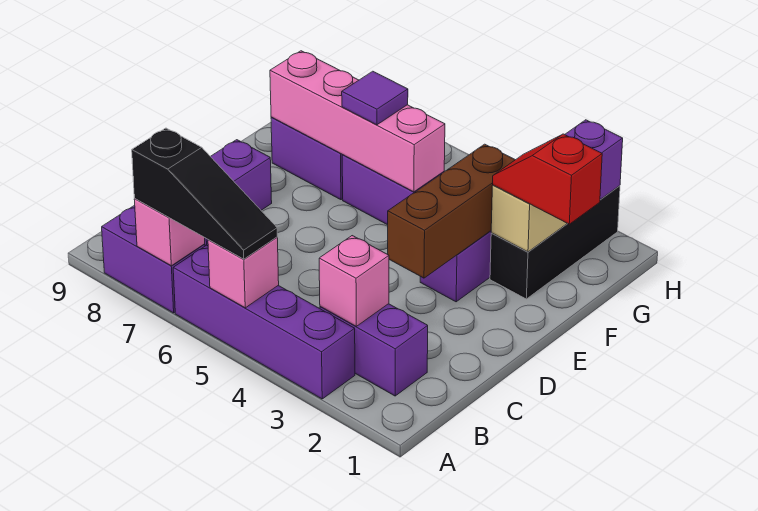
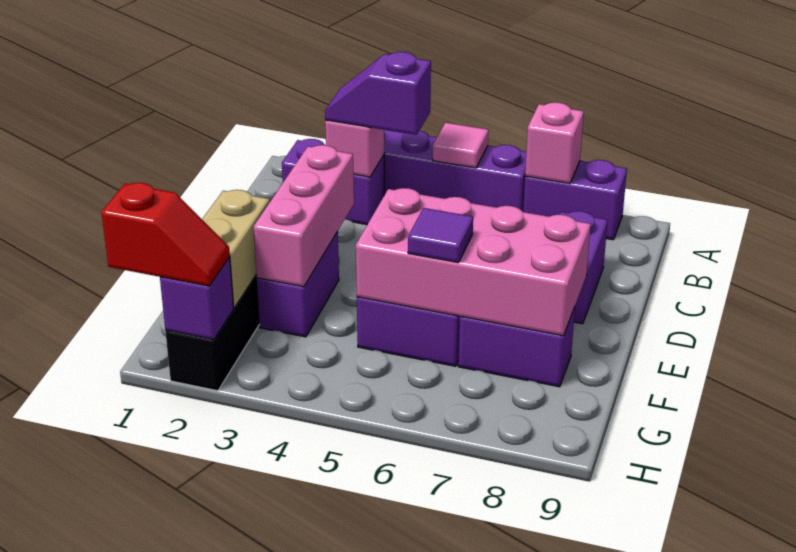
pink brick A5 level 2 -> pink tile A5 level 2
black slope A5:A7 level 3 top 7 -> none
none -> purple slope B3:B4 level 3 top 4
brown brick D3:F3 level 2 -> pink brick D3:F3 level 2
red slope F1:F2 level 3 top 1 -> red slope H1:H2 level 3 top 1
pink brick F5:F8 level 2 -> pink brick E5:F8 level 2

